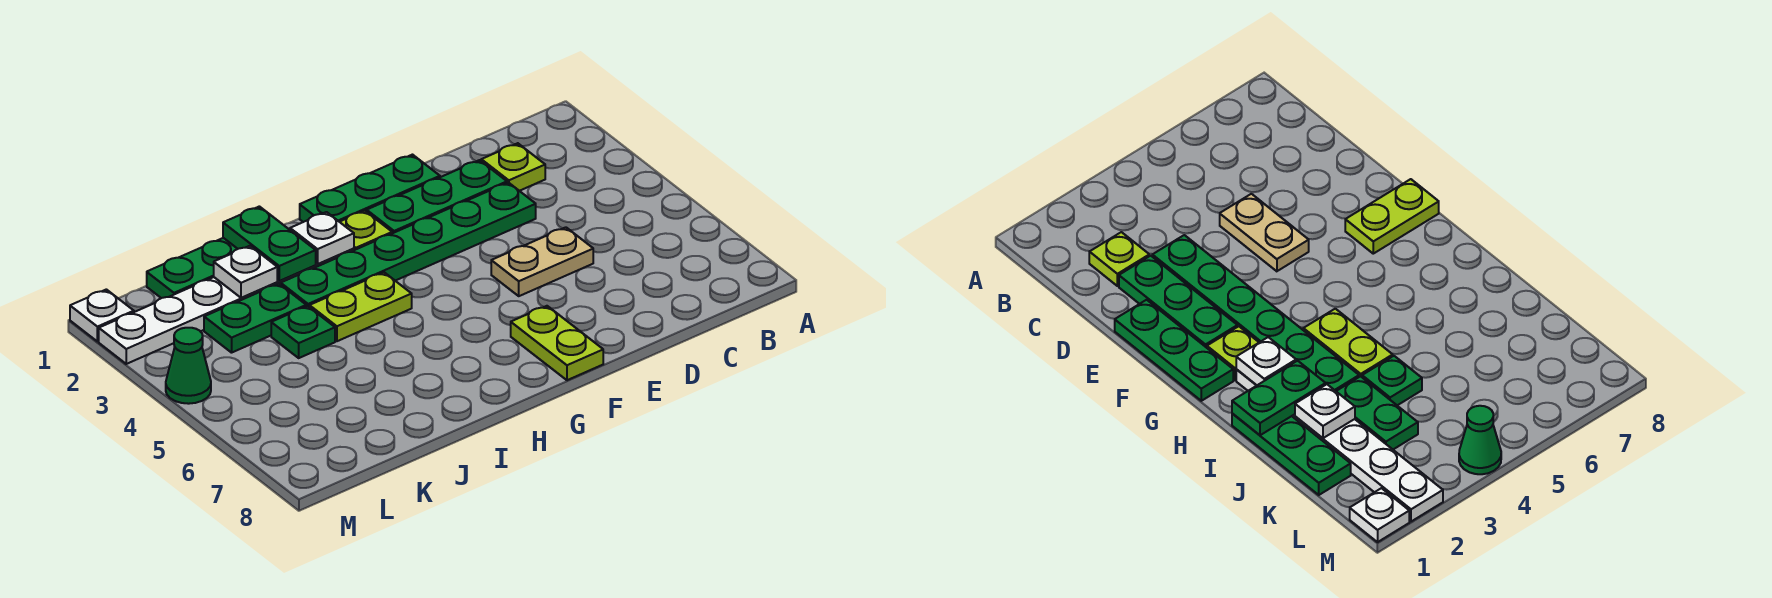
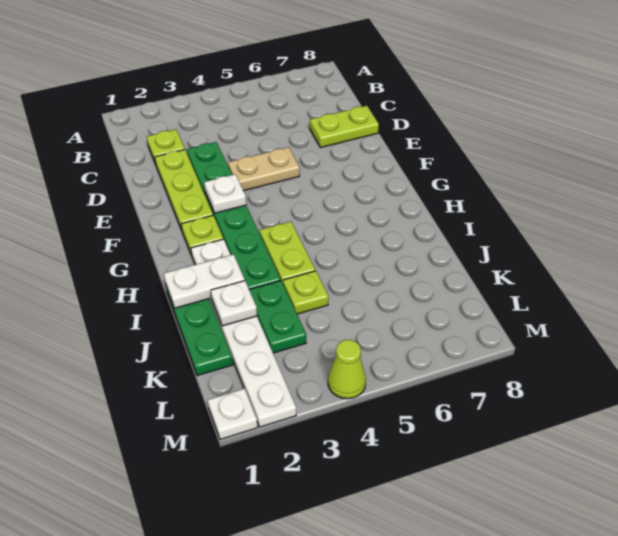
green plate D2:F2 level 1 -> lime plate D2:F2 level 1
tan plate D5:E5 level 1 -> tan plate E4:E5 level 1
green plate E1:G1 level 1 -> none
lime plate F7:F8 level 1 -> lime plate D7:D8 level 1
white plate H2 level 2 -> white plate F3 level 2
green plate I1:I2 level 2 -> white plate I1:I2 level 2
green plate J4 level 1 -> lime plate J4 level 1
green cone M4 level 1 -> lime cone M4 level 1

